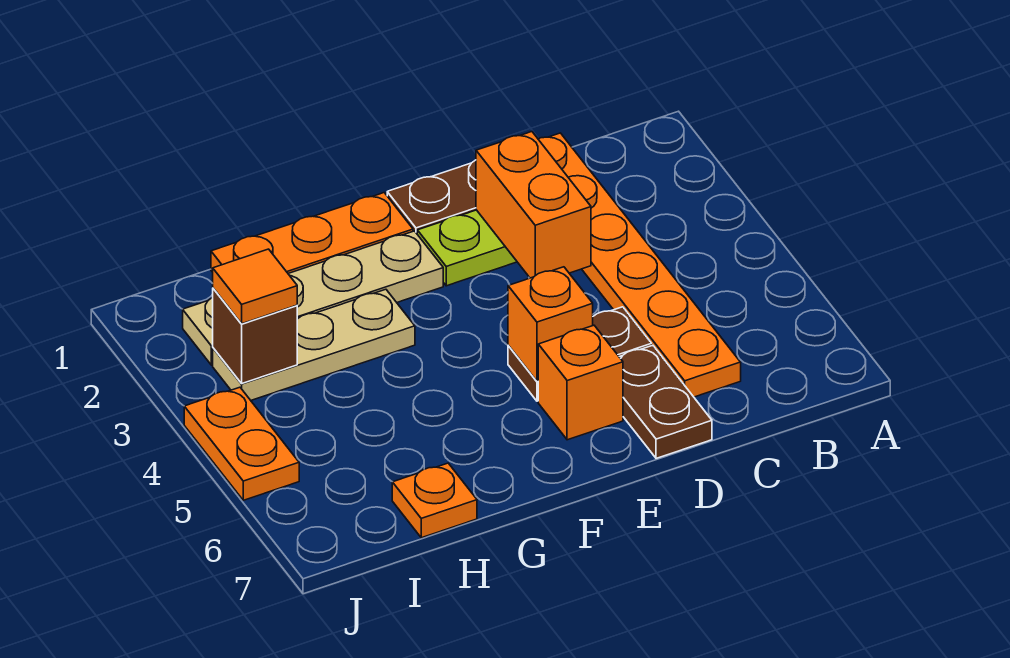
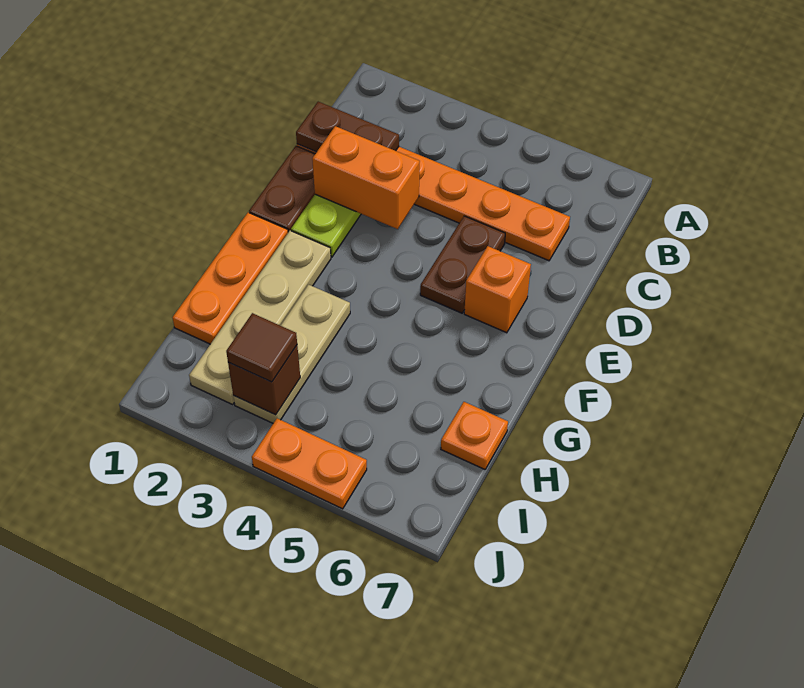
brown plate D6:D7 level 1 -> brown plate C1:C2 level 2
orange brick E5 level 2 -> none
orange tile I3 level 3 -> brown tile I3 level 3

